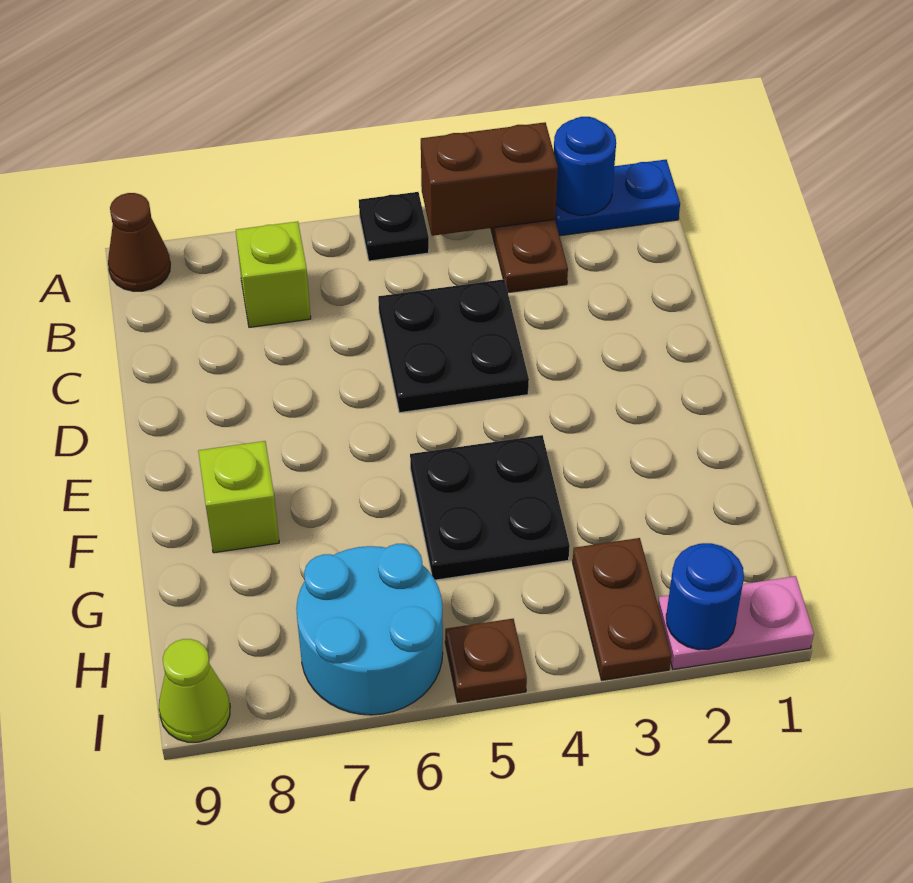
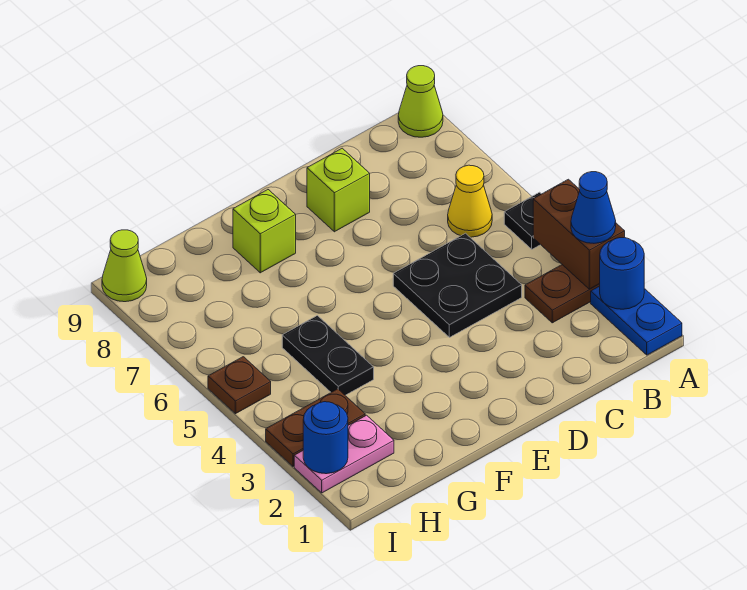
none -> blue cone A3 level 3
brown cone A9 level 1 -> lime cone A9 level 1
none -> yellow cone B6 level 1
lime brick B7 level 1 -> lime brick D8 level 1
black plate F4:G5 level 1 -> black plate G4:G5 level 1
cyan round brick H6:I7 level 1 -> none
pink plate I1:I2 level 1 -> pink plate H2:I2 level 1

